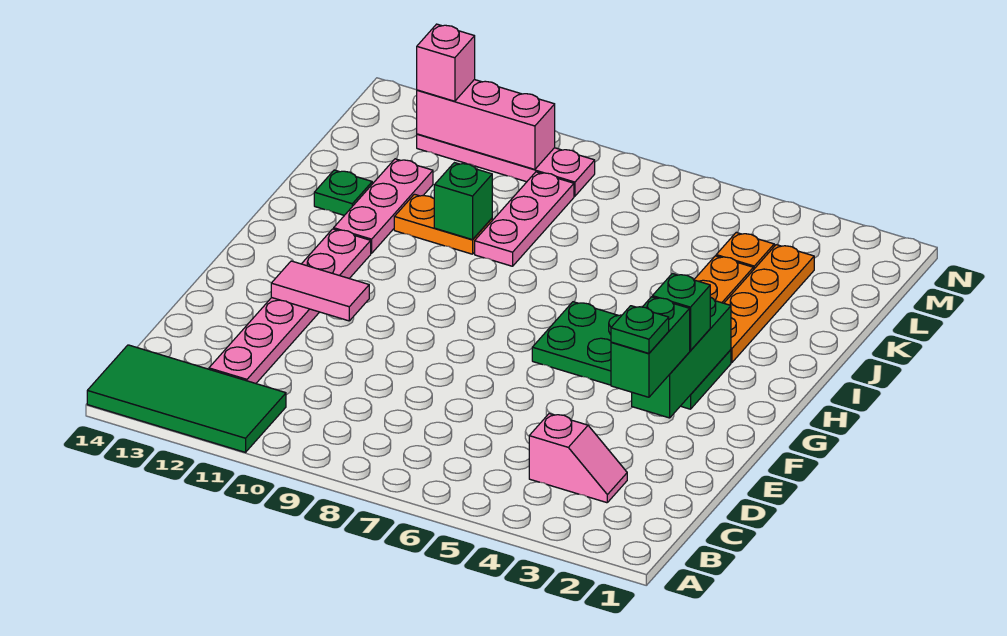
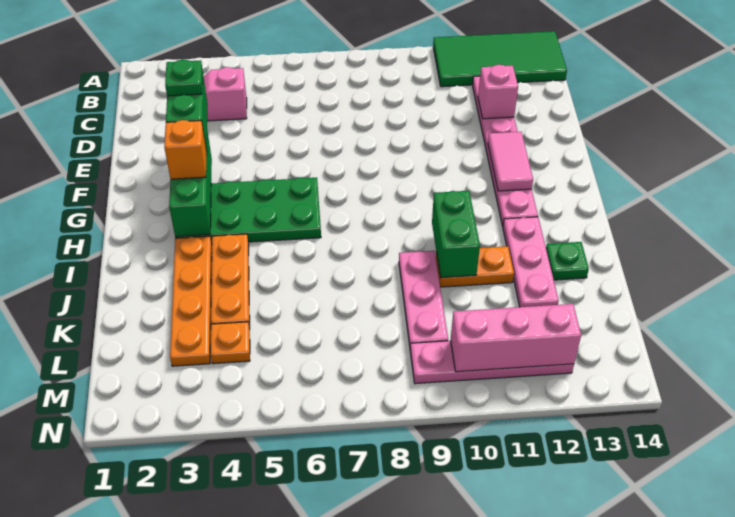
pink tile F11:F12 level 2 -> pink tile F12:G12 level 2
green brick G3 level 3 -> orange brick G3 level 3
green brick J10 level 2 -> green brick I10:J10 level 2
pink brick M12 level 3 -> pink brick D12 level 2

